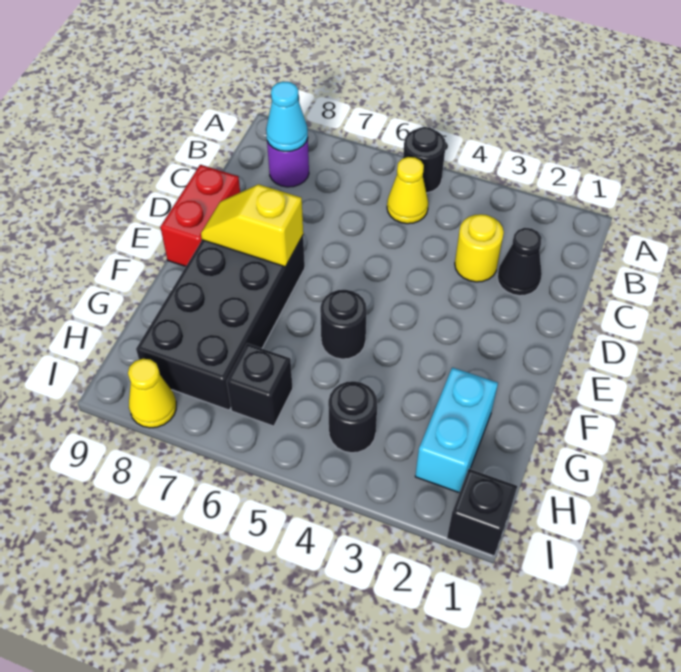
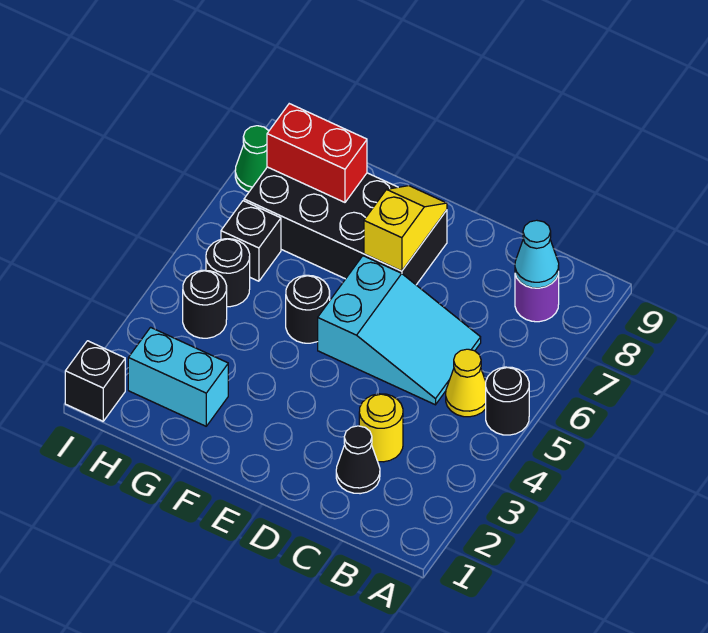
none -> cyan slope C5:E6 level 1 top E
red brick D9:E9 level 1 -> red brick G8:H8 level 2
none -> black round brick H5 level 1
yellow cone I8 level 1 -> green cone I8 level 1

